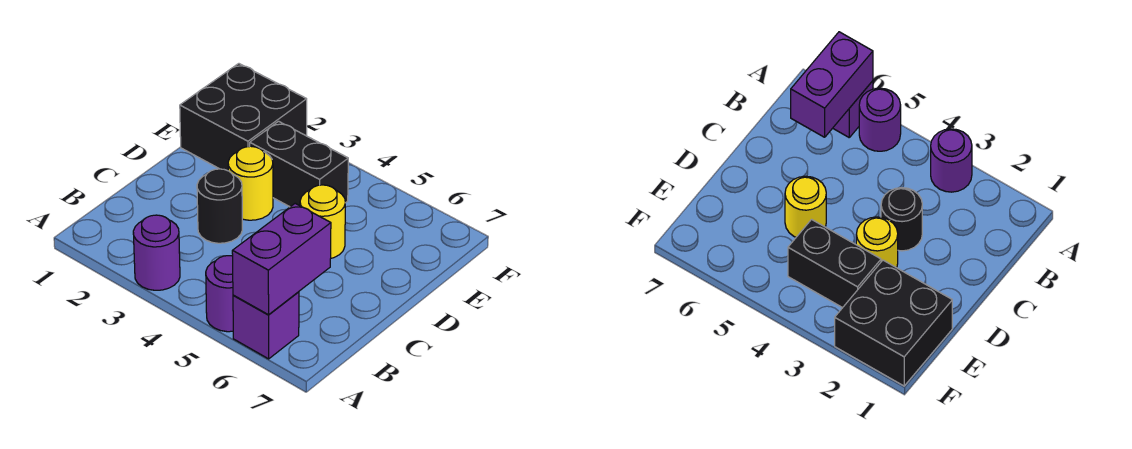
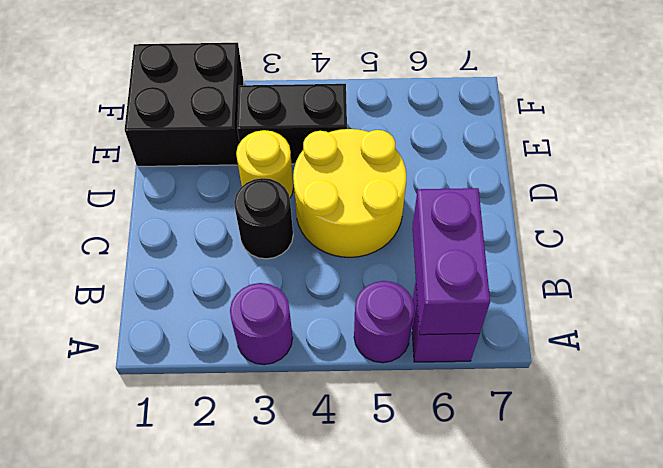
yellow round brick D5 level 1 -> yellow round brick C4:D5 level 1

